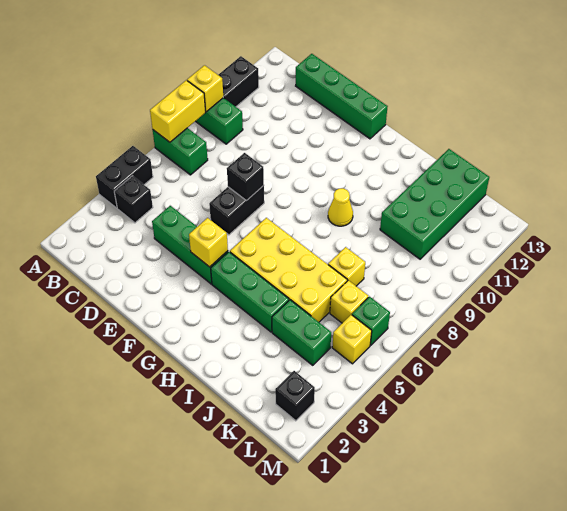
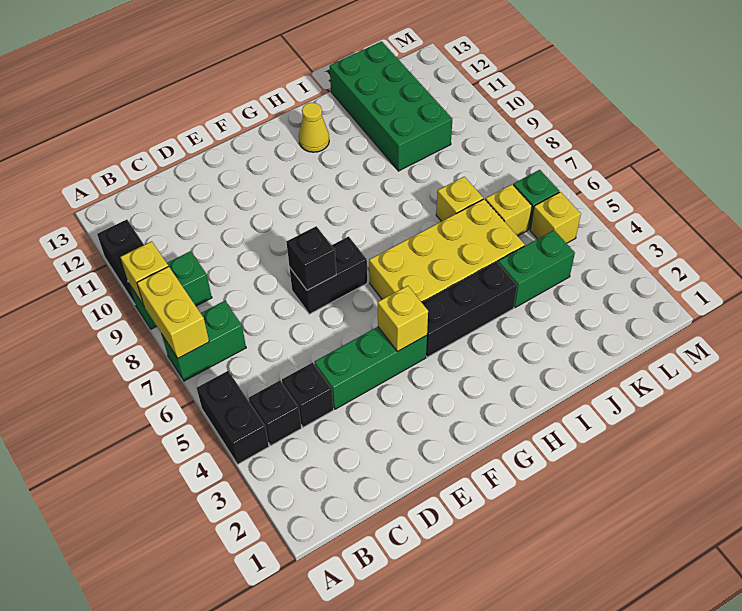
green brick C13:F13 level 1 -> none
black brick E6:E7 level 1 -> black brick E7:F7 level 1
green brick G4:I4 level 1 -> black brick G4:I4 level 1
yellow cone H9 level 1 -> yellow cone H12 level 1
black brick L2 level 1 -> black brick C4 level 1

